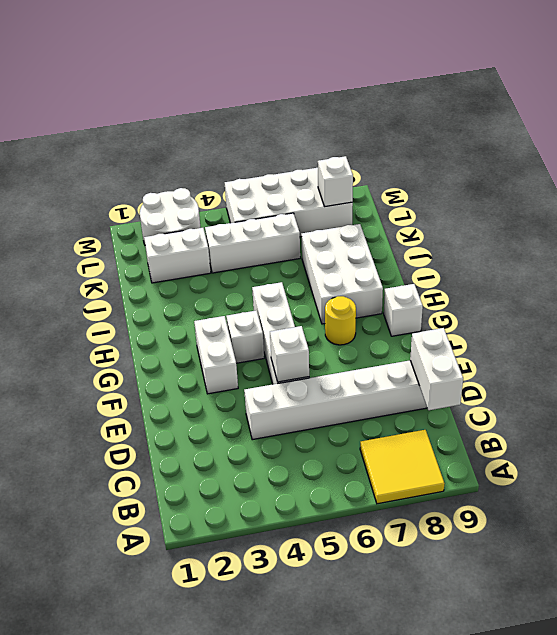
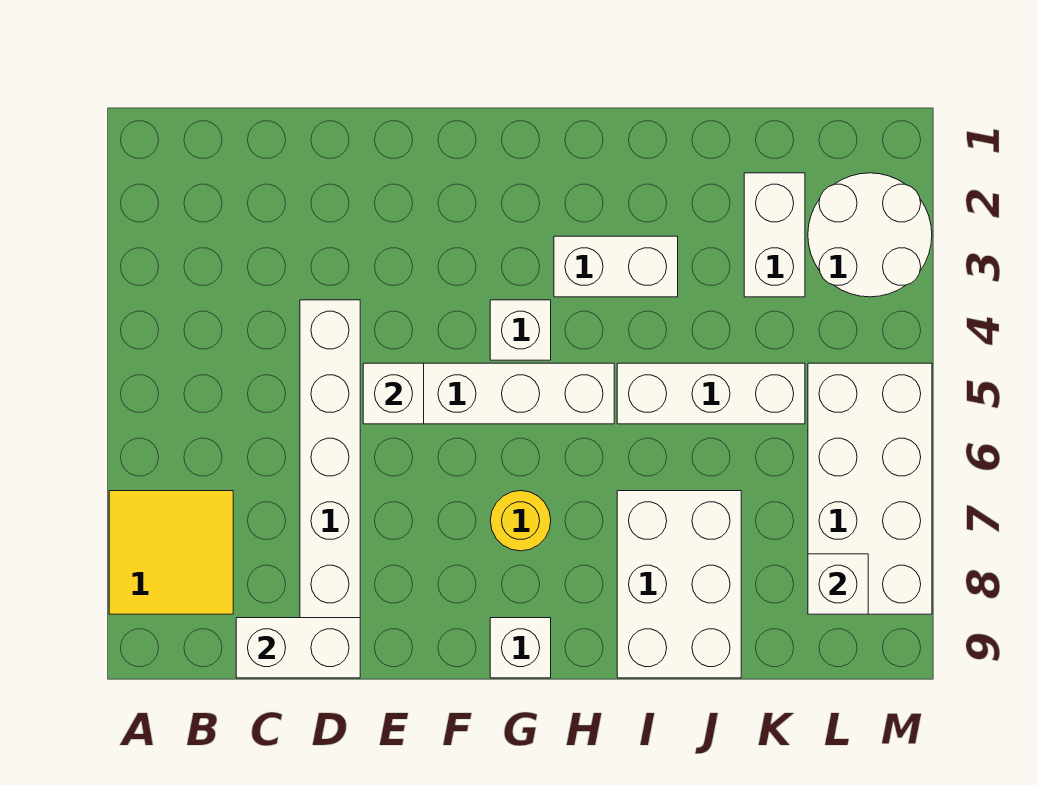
white brick F3:G3 level 1 -> white brick H3:I3 level 1
white brick H7:J8 level 1 -> white brick I7:J9 level 1
white brick K4:K6 level 1 -> white brick I5:K5 level 1

